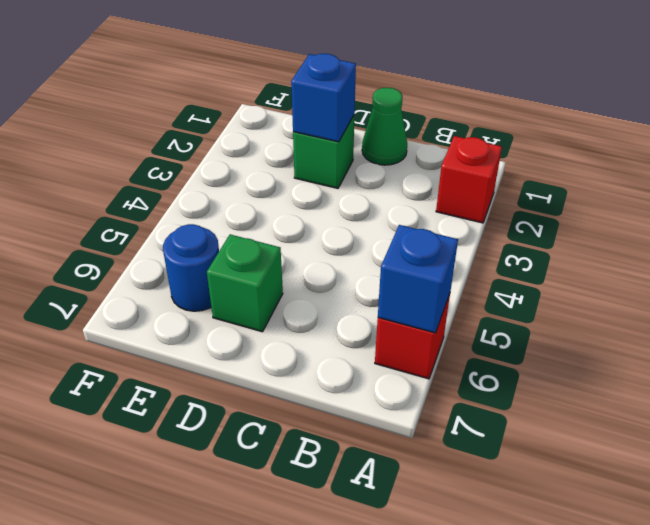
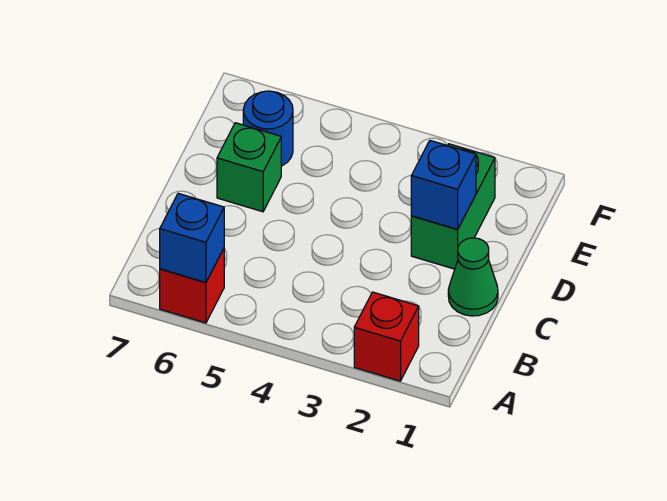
green brick D2 level 1 -> green brick D2:E2 level 1

